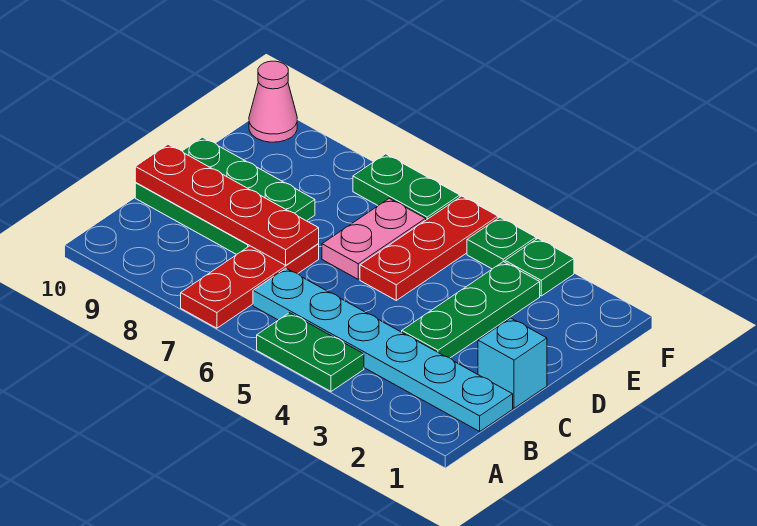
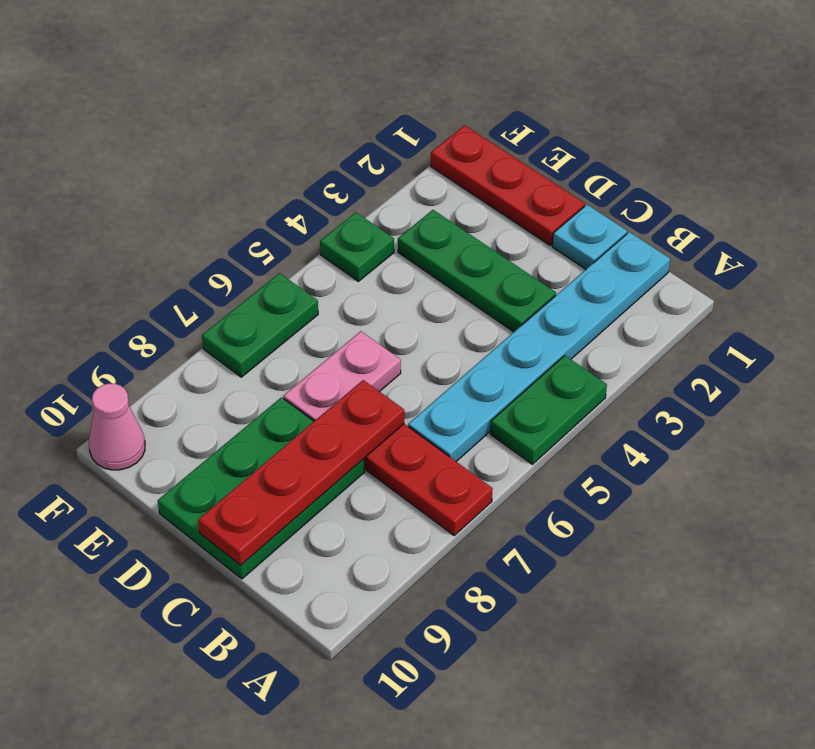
cyan brick C1 level 1 -> cyan plate C1 level 1
red plate D5:F5 level 1 -> red plate D1:F1 level 1
pink plate D6:E6 level 1 -> pink plate D6:D7 level 1
green plate F3 level 1 -> none

